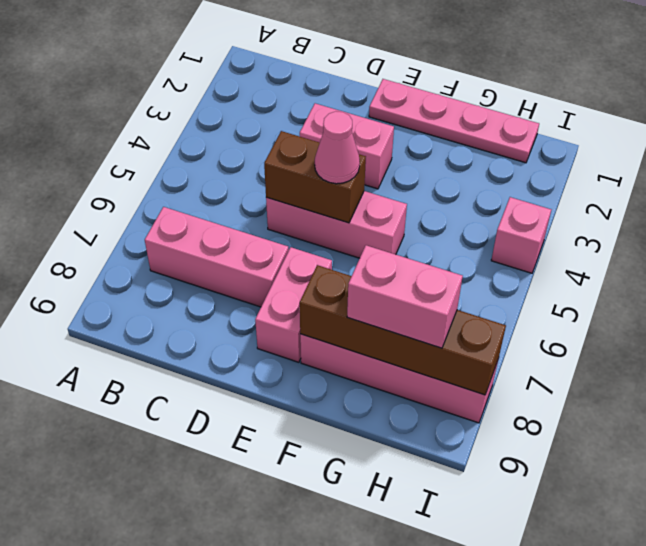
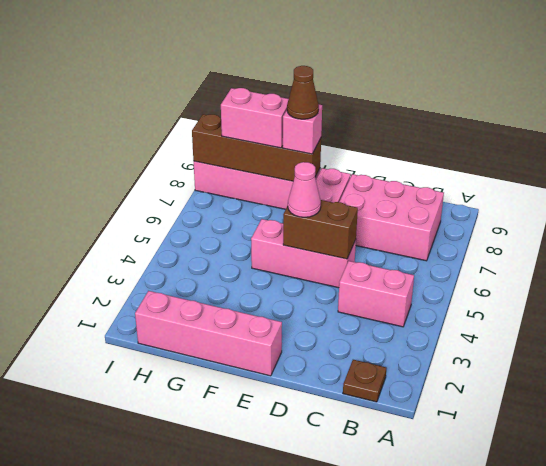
none -> brown plate B1 level 1
pink brick B7:D7 level 1 -> pink brick B7:D8 level 1
pink brick D3:E3 level 1 -> pink brick B4:C4 level 1
pink plate E1:H1 level 1 -> pink brick E1:H1 level 1
none -> brown cone F8 level 4
pink brick I4 level 1 -> pink brick F8 level 3

